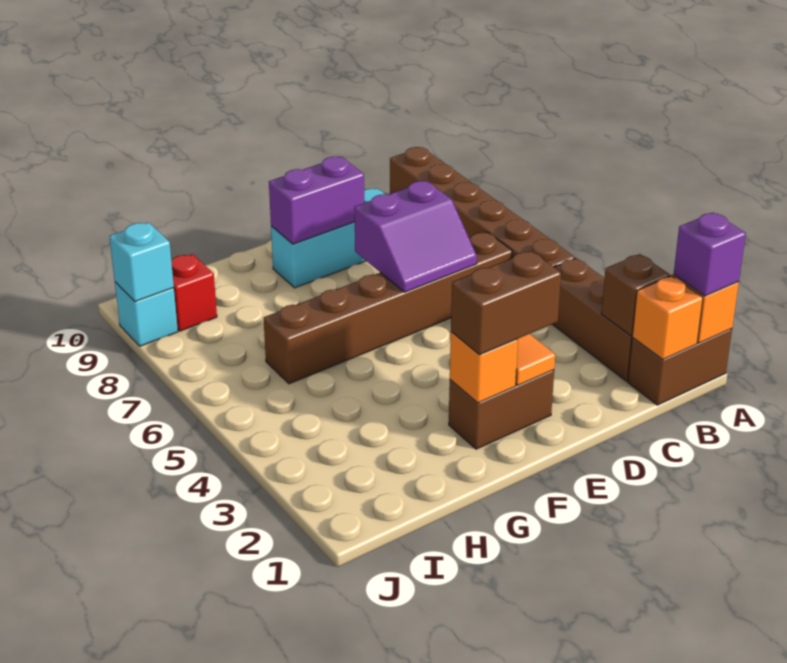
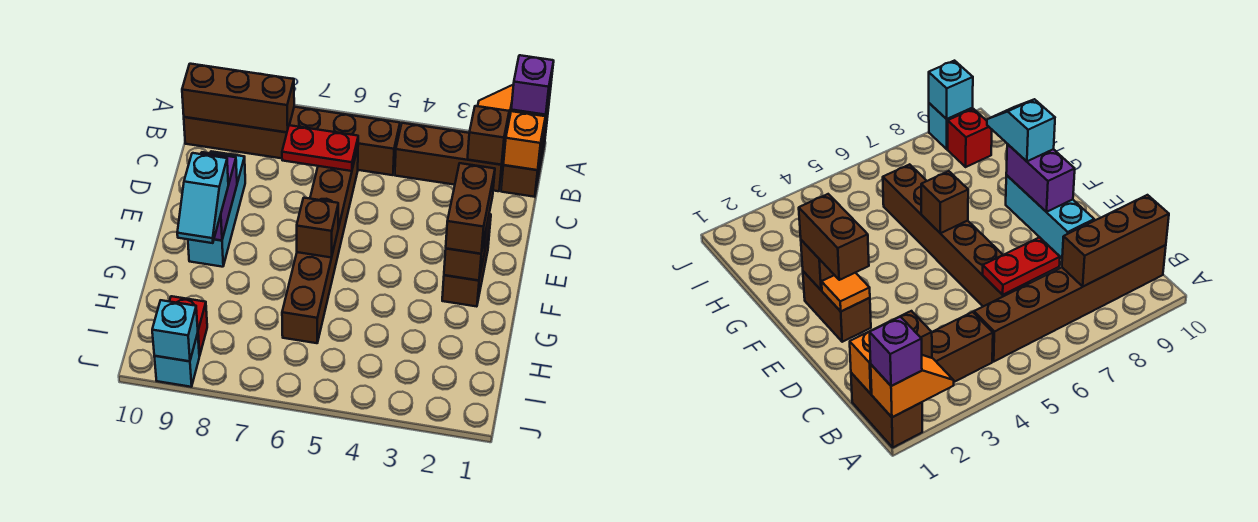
none -> brown brick B8:B10 level 2
none -> red plate C6:C7 level 2
purple slope D6:E7 level 2 top 7 -> none
orange brick F2 level 2 -> brown brick F2 level 2
none -> brown brick F6 level 2
none -> cyan slope F9:G9 level 3 top F

